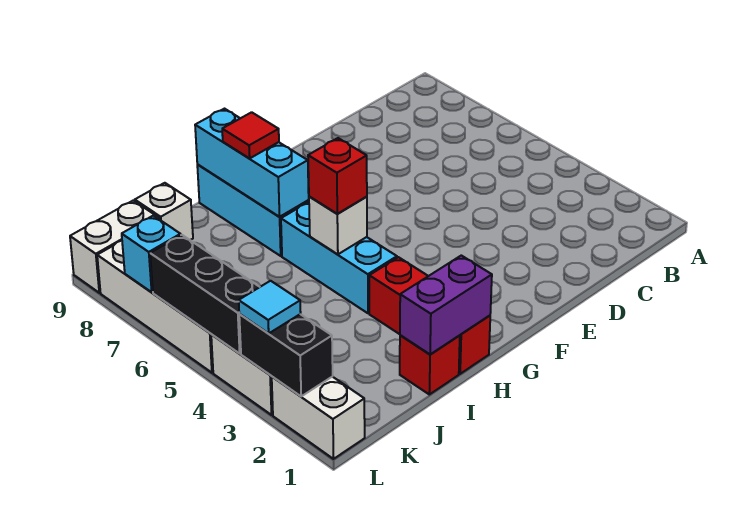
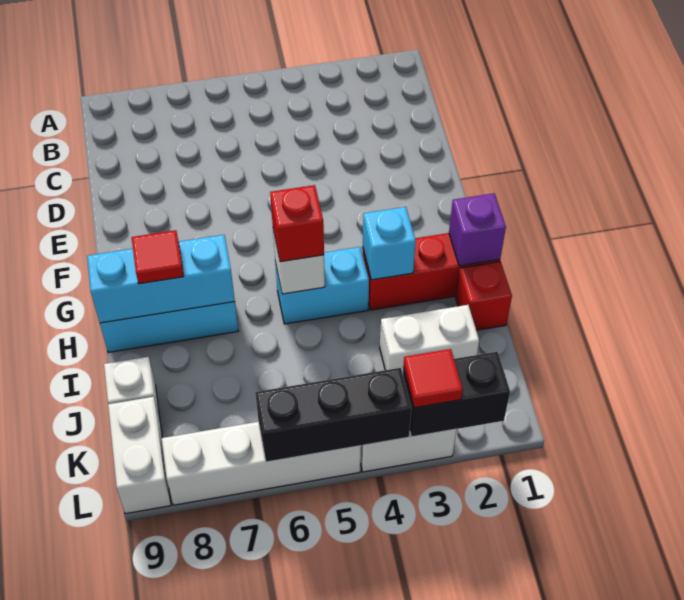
purple brick H1:I1 level 2 -> purple brick H1 level 2
cyan brick H4:H6 level 1 -> cyan brick H4:H5 level 1
white brick L1:L2 level 1 -> white brick J2:J3 level 1
cyan tile L3 level 3 -> red tile L3 level 3
cyan brick L7 level 2 -> cyan brick H3 level 2

